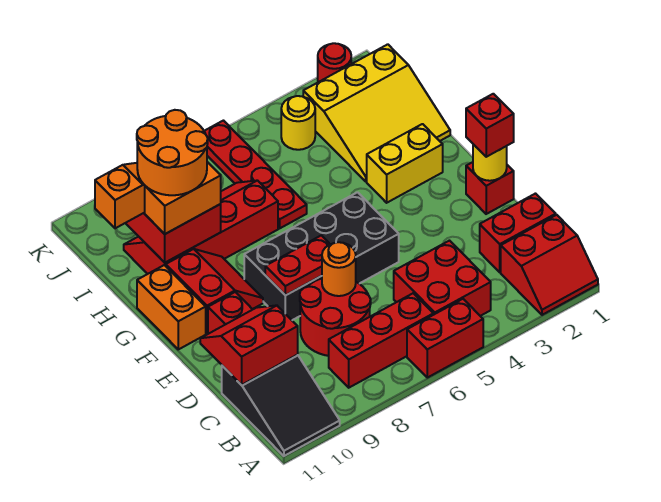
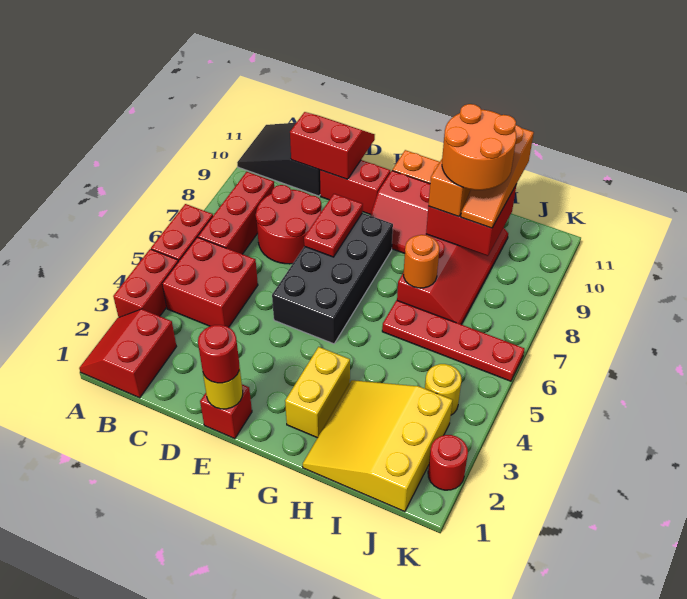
red brick C1:C2 level 1 -> red brick A3:A4 level 1
red slope C10:D11 level 2 top C -> red slope C10:D11 level 2 top 10
orange round brick D7 level 2 -> orange round brick H7 level 2
red brick E1 level 3 -> red round brick E1 level 3

